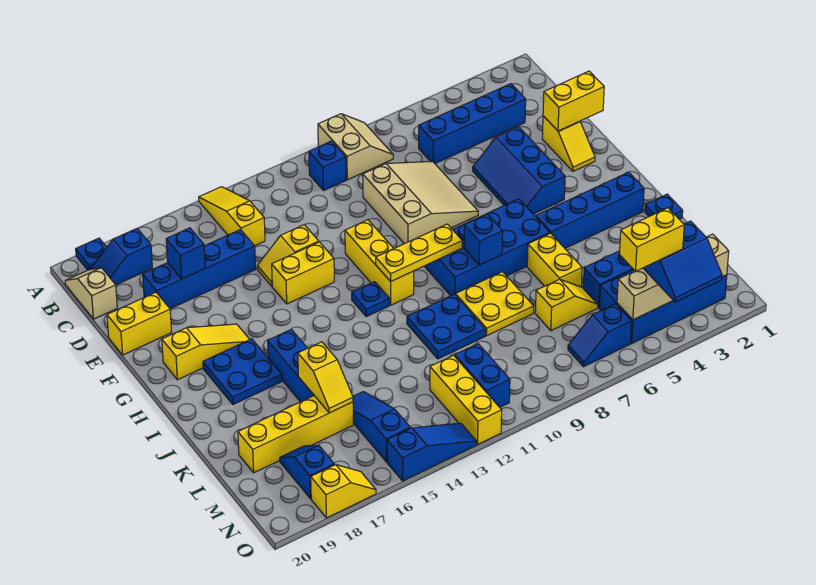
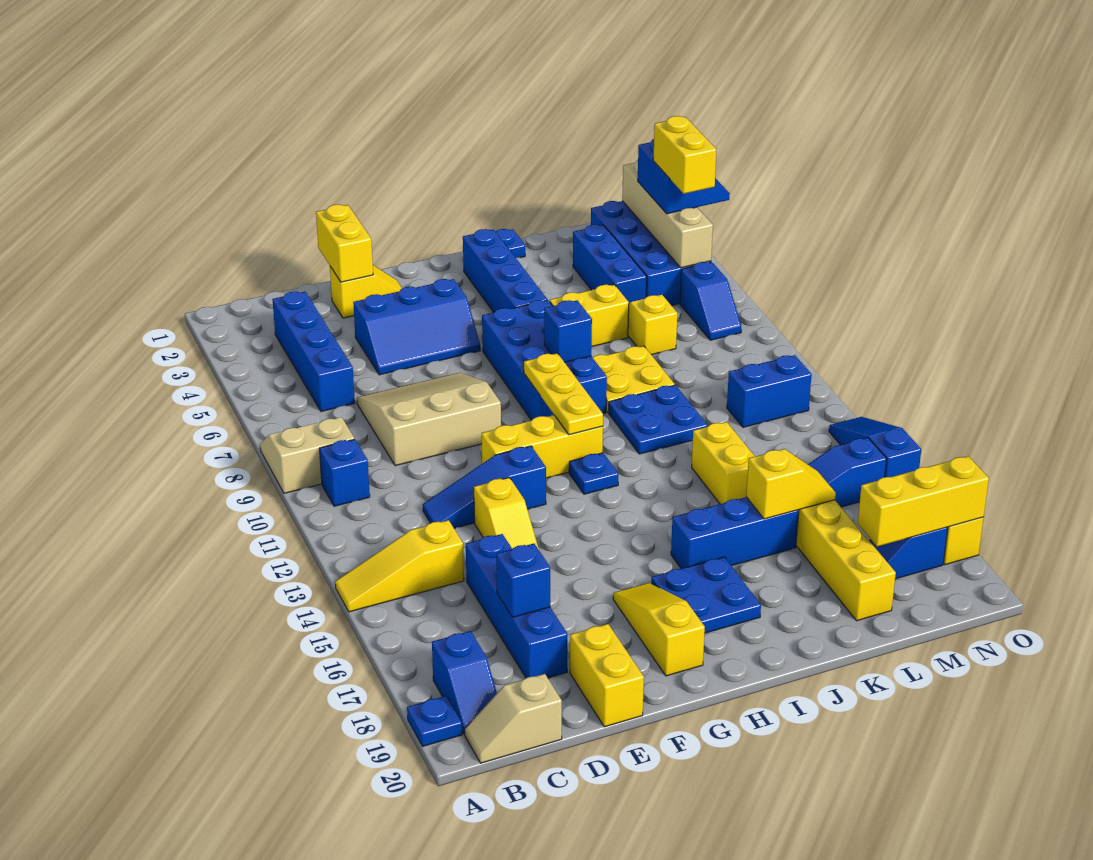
none -> blue slope D12:F12 level 1 top F
yellow brick F13:F14 level 1 -> yellow brick K13:K14 level 1
yellow brick M12:O12 level 1 -> yellow brick M18:O18 level 2

